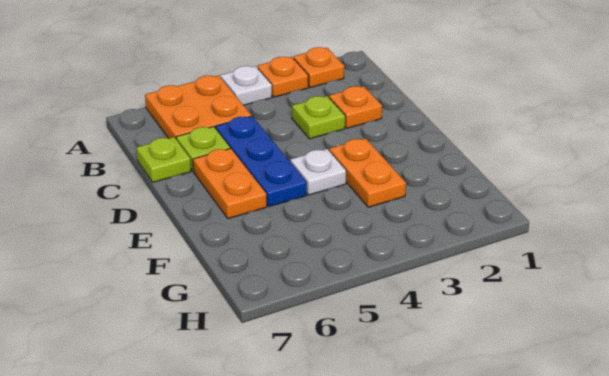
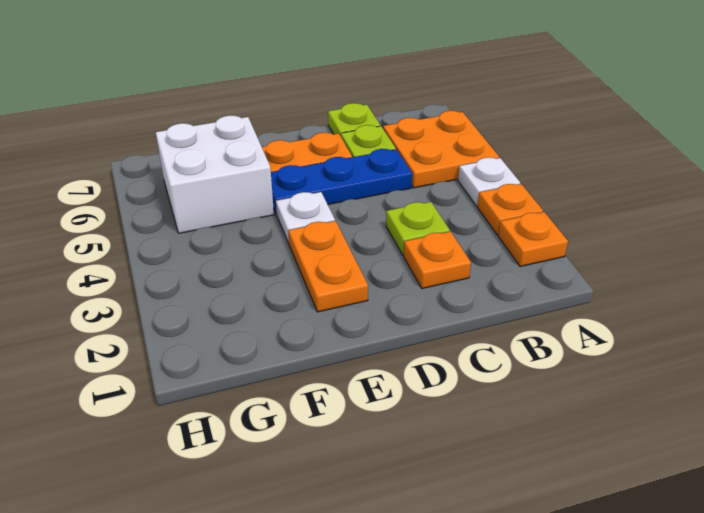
orange plate E3:F3 level 1 -> orange plate E2:E3 level 1
none -> white brick F5:G6 level 1

